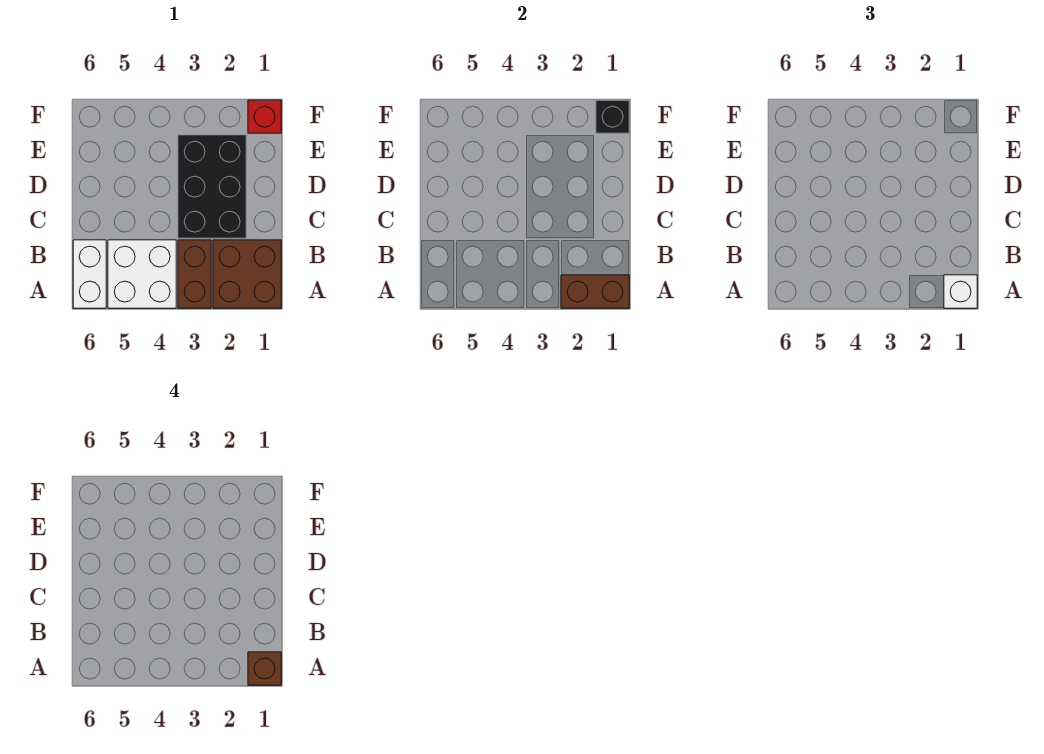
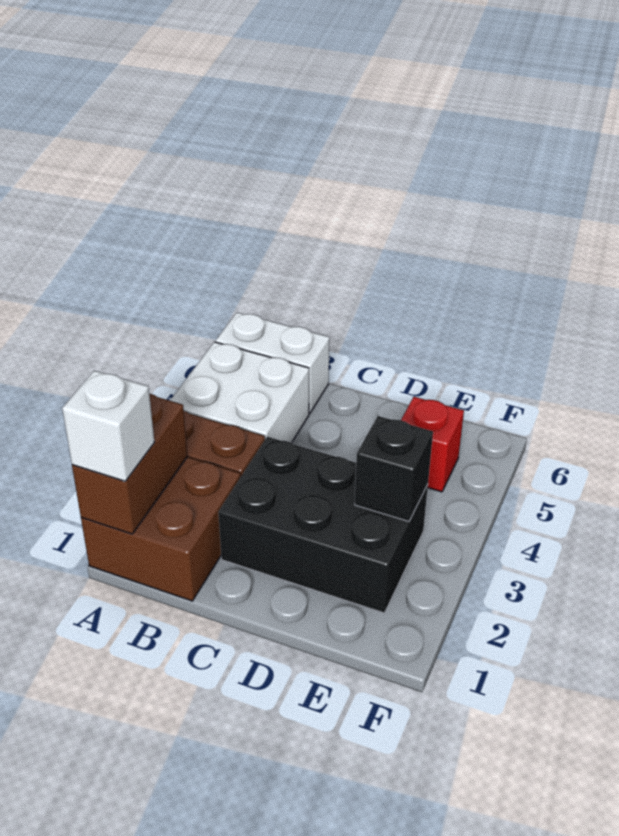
brown brick A1 level 4 -> none
red brick F1 level 1 -> red brick E5 level 1
black brick F1 level 2 -> black brick E3 level 2

